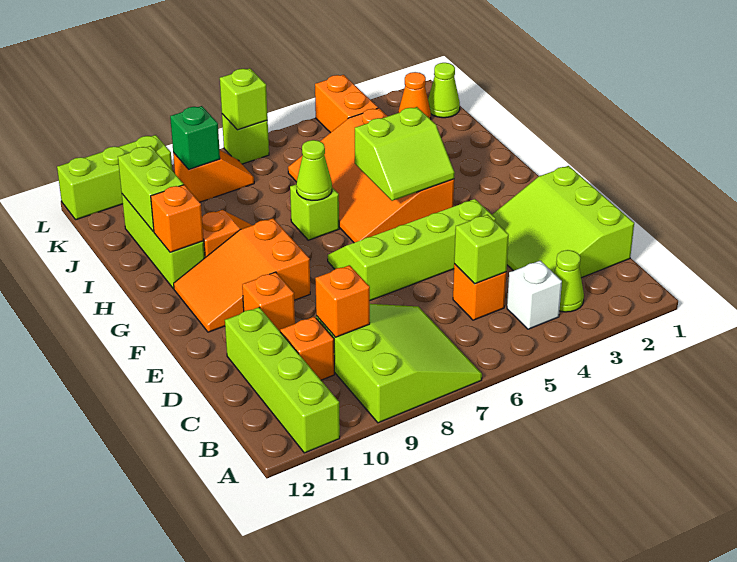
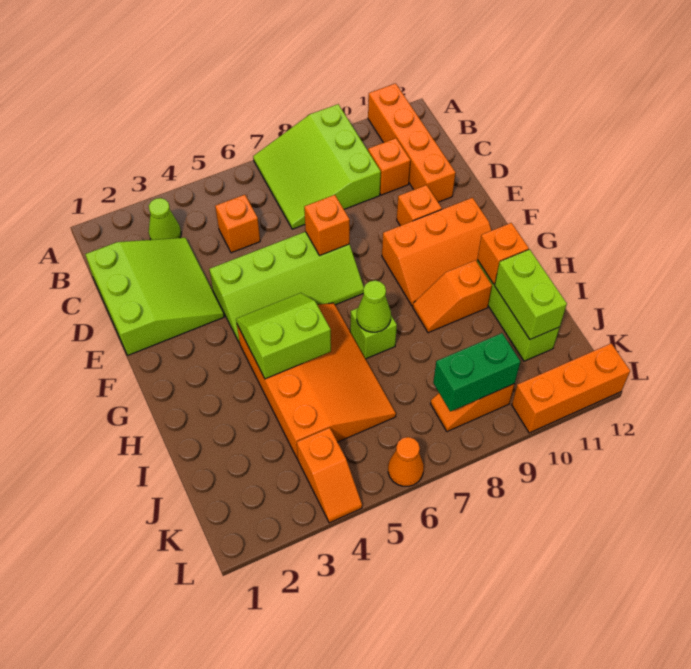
lime brick A11:D11 level 1 -> orange brick A11:D11 level 1
white brick B4 level 1 -> none
lime brick C5 level 2 -> none
orange brick C9 level 2 -> orange brick E7 level 2
orange slope F9:G11 level 1 top 9 -> orange slope F9:G11 level 1 top F
lime cone K1 level 1 -> none
orange cone K2 level 1 -> orange cone L6 level 1
orange brick K4:L4 level 1 -> orange slope K4:L4 level 1 top K
green brick K9 level 2 -> green brick K8:K9 level 2
lime brick L7 level 1 -> none
lime brick L7 level 2 -> none
lime brick L10:L12 level 1 -> orange brick L10:L12 level 1

